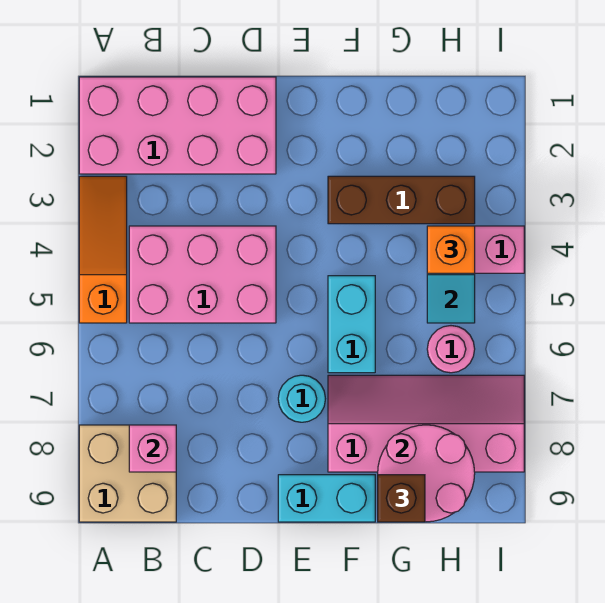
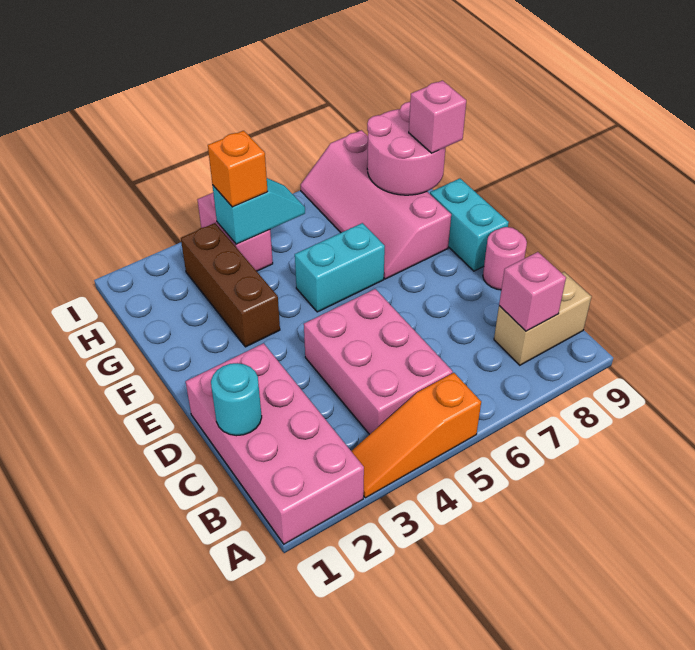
tan brick A8:B9 level 1 -> tan brick B8:B9 level 1
cyan round brick E7 level 1 -> cyan round brick C1 level 2
brown brick G9 level 3 -> pink brick G9 level 3
pink round brick H6 level 1 -> pink round brick D9 level 1

